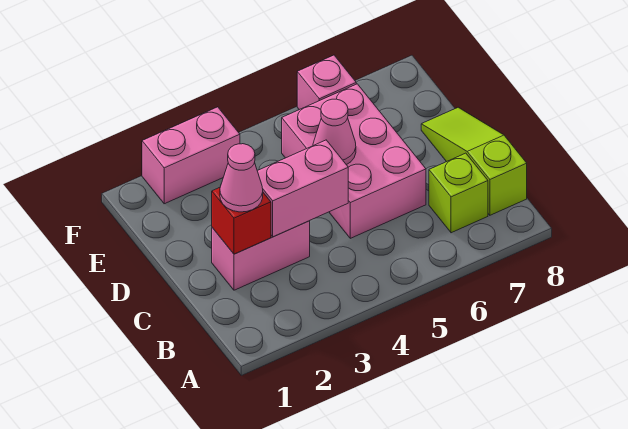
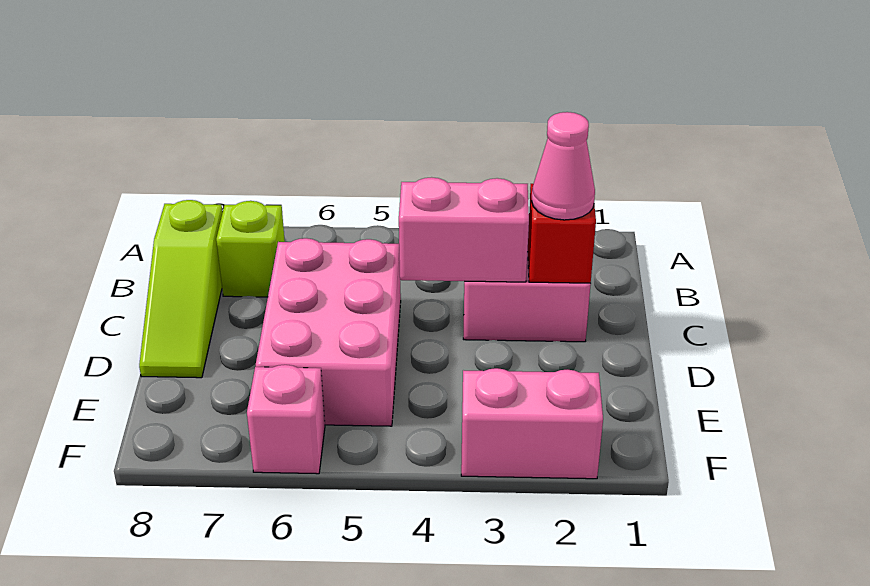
pink cone D5 level 2 -> none

